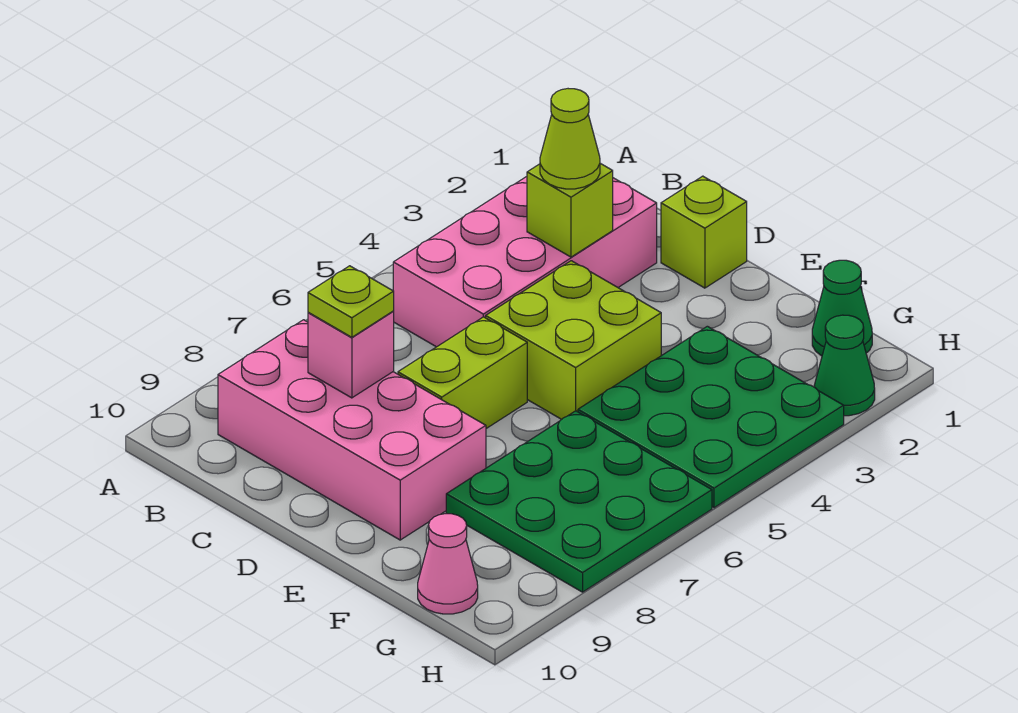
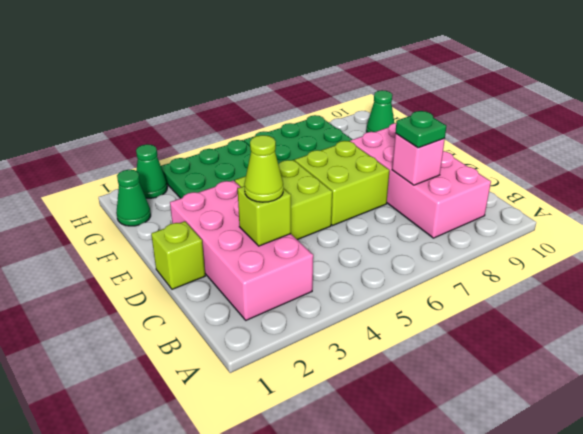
pink brick B2:C5 level 1 -> pink brick B2:E3 level 1
lime plate C8 level 3 -> green plate C8 level 3
lime brick D6:D7 level 1 -> lime brick D6:E7 level 1
pink cone G10 level 1 -> green cone G10 level 1

